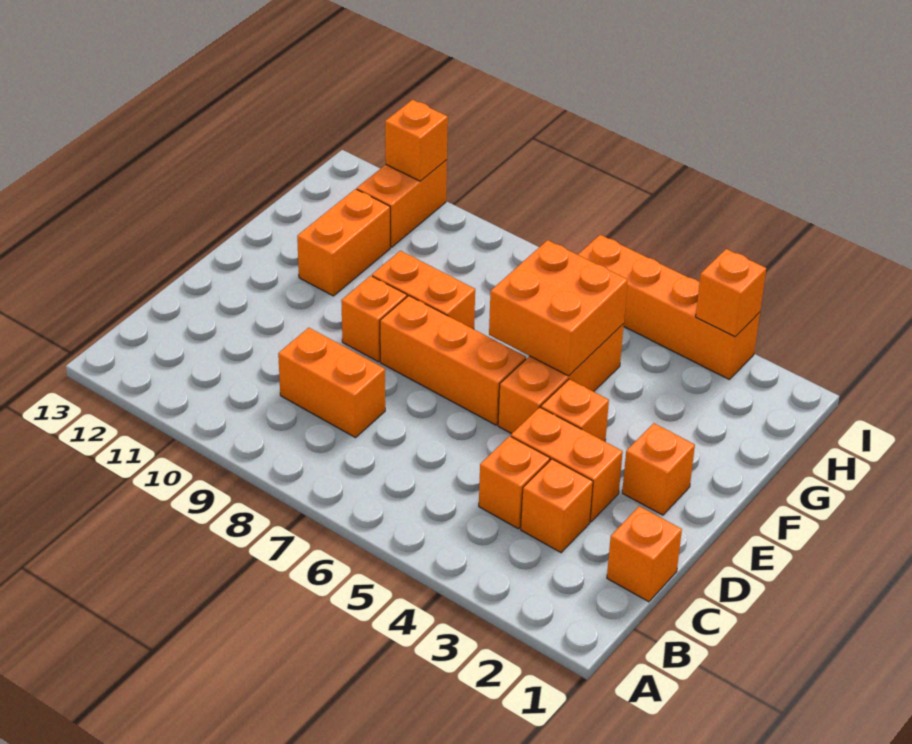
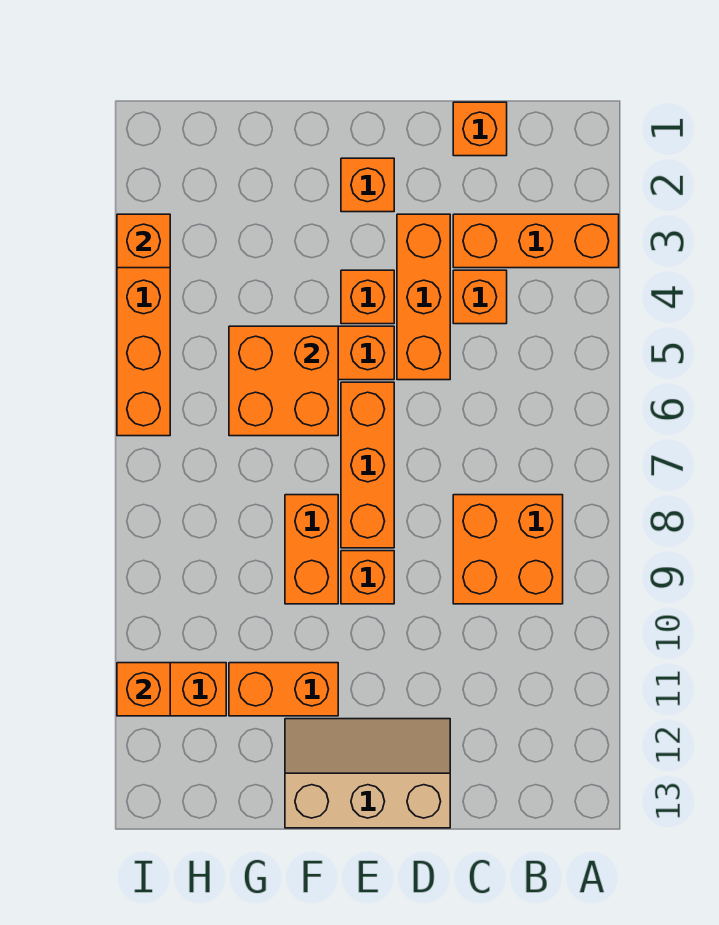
orange brick C3 level 1 -> orange brick A3:C3 level 1
orange brick C8:C9 level 1 -> orange brick B8:C9 level 1
orange brick D3:D4 level 1 -> orange brick D3:D5 level 1
none -> tan slope D12:F13 level 1 top 13

